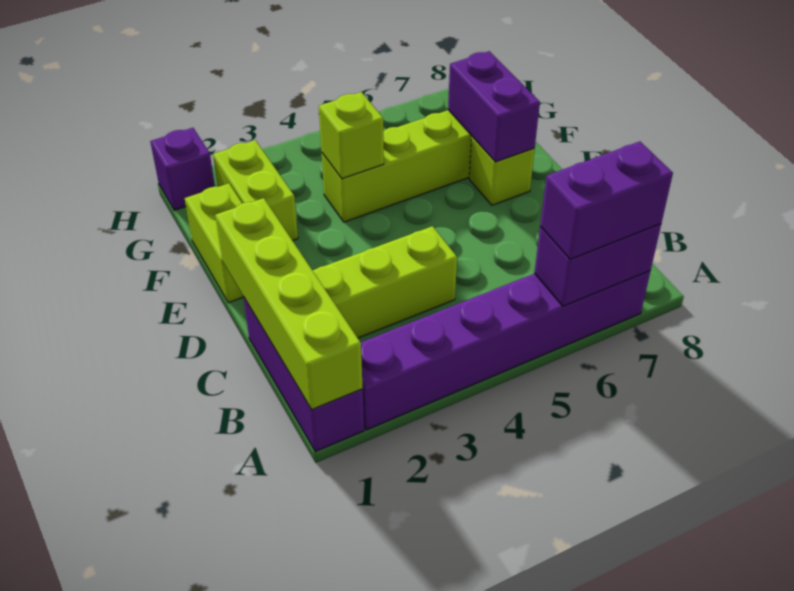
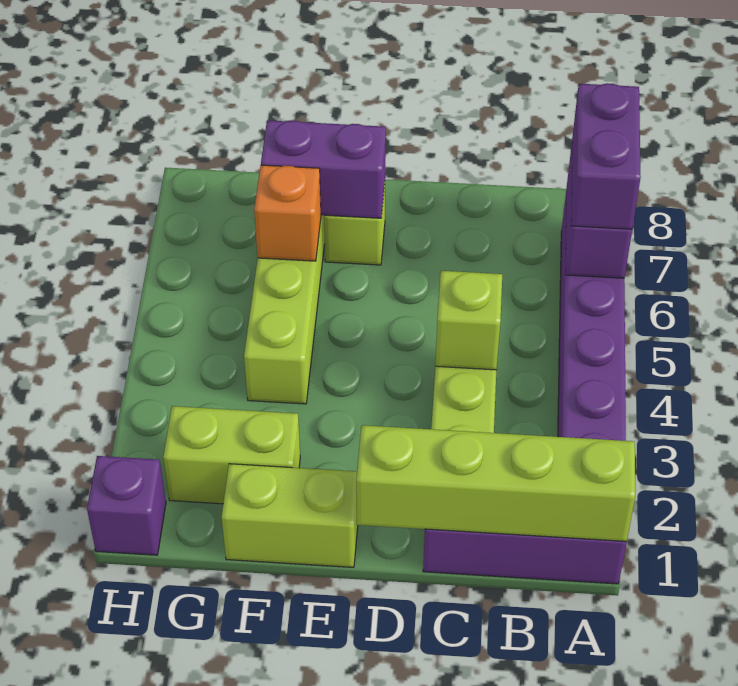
lime brick F4 level 2 -> lime brick C4 level 2
none -> orange brick F6 level 2

